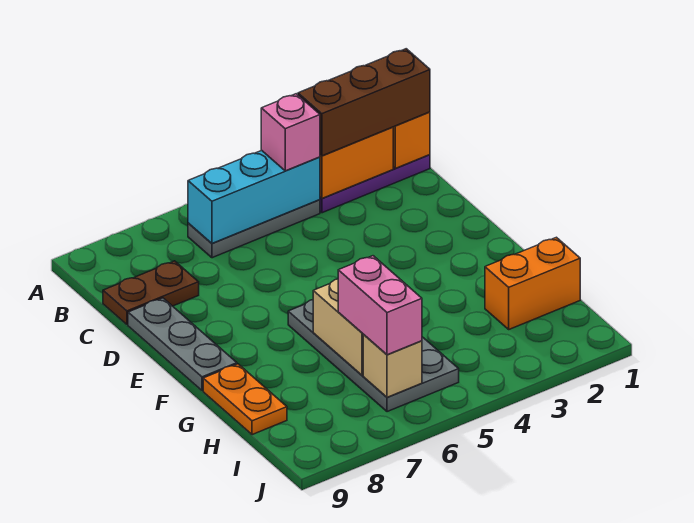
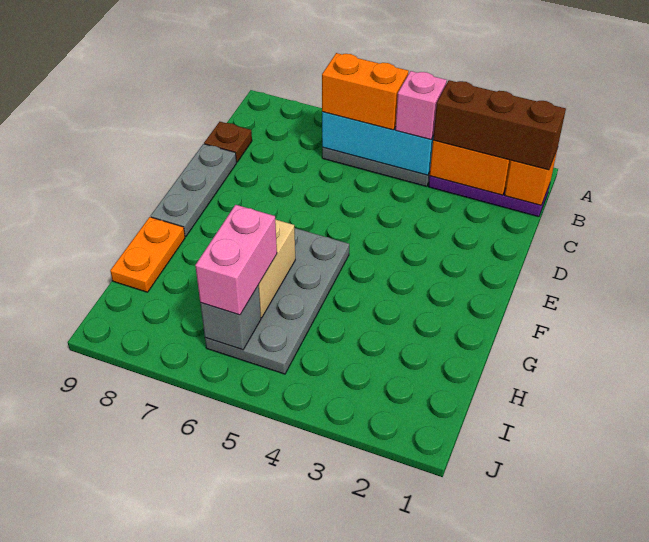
brown plate C8:C9 level 1 -> brown plate C9 level 1
orange brick H1:H2 level 1 -> orange brick B5:B6 level 3
tan brick I6 level 2 -> grey brick I6 level 2

